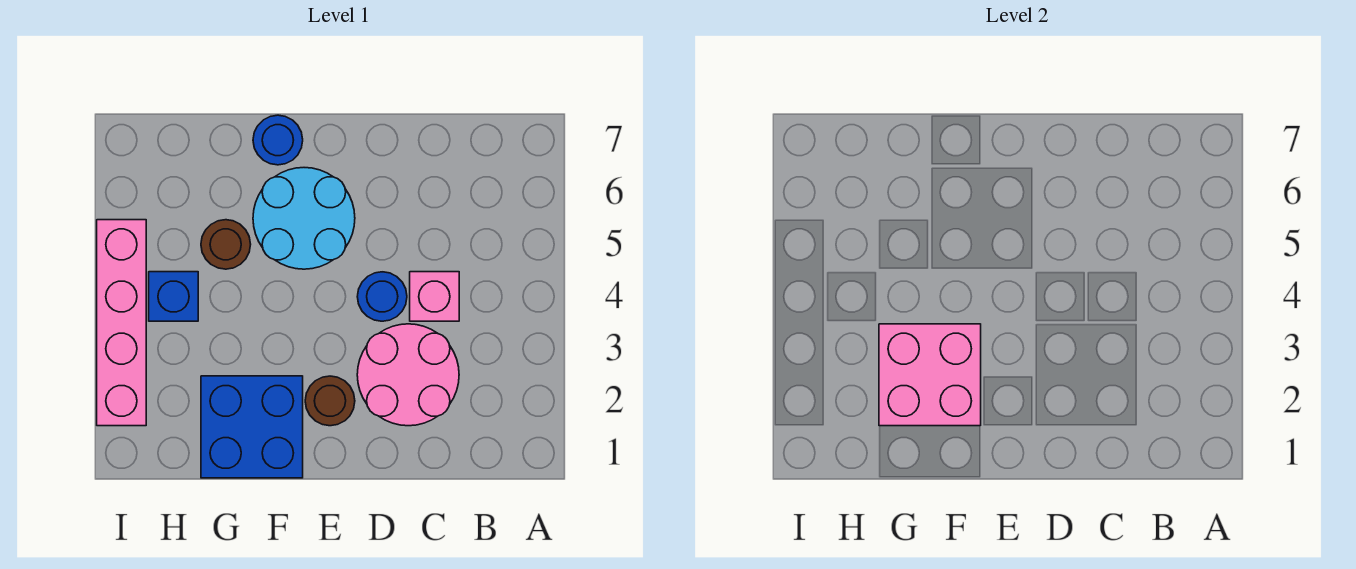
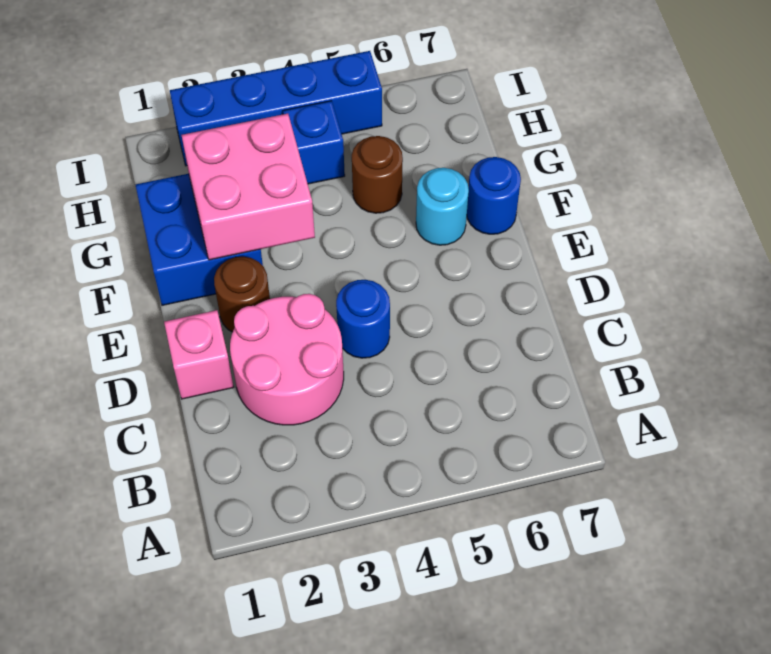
pink brick C4 level 1 -> pink brick D1 level 1
cyan round brick E5:F6 level 1 -> cyan round brick F6 level 1
pink brick I2:I5 level 1 -> blue brick I2:I5 level 1

